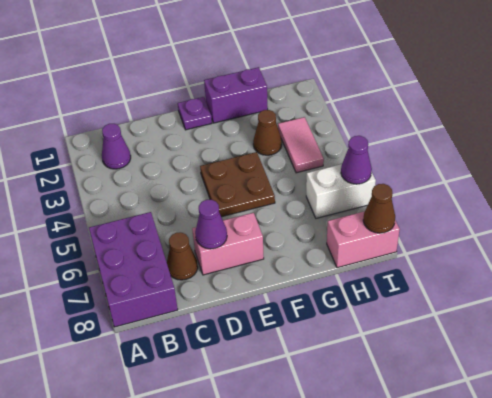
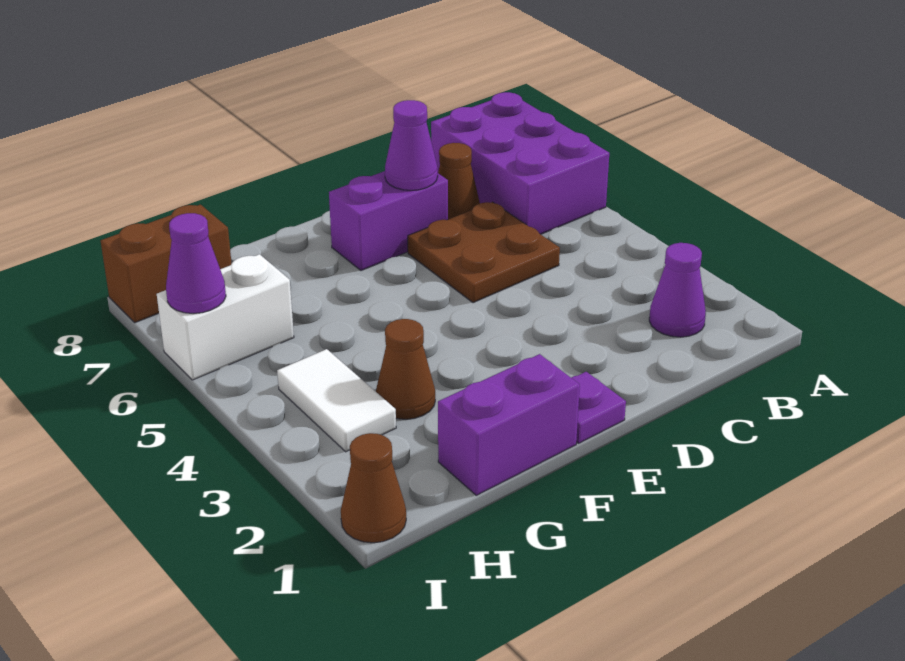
pink brick D7:E7 level 1 -> purple brick D7:E7 level 1
brown plate E4:F5 level 1 -> brown plate C5:D6 level 1
pink tile H3:H4 level 1 -> white tile H3:H4 level 1
pink brick H8:I8 level 1 -> brown brick H8:I8 level 1
brown cone I8 level 2 -> brown cone I1 level 1

